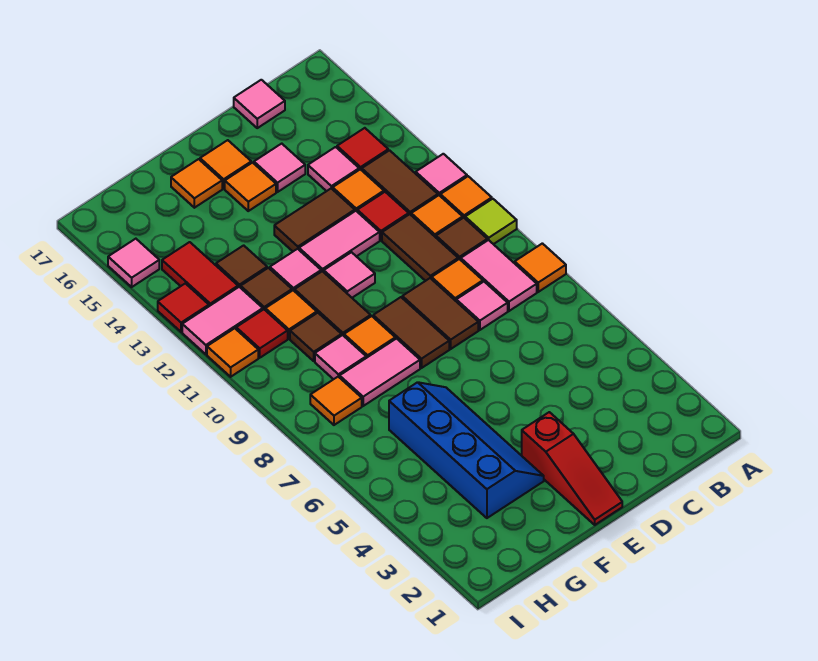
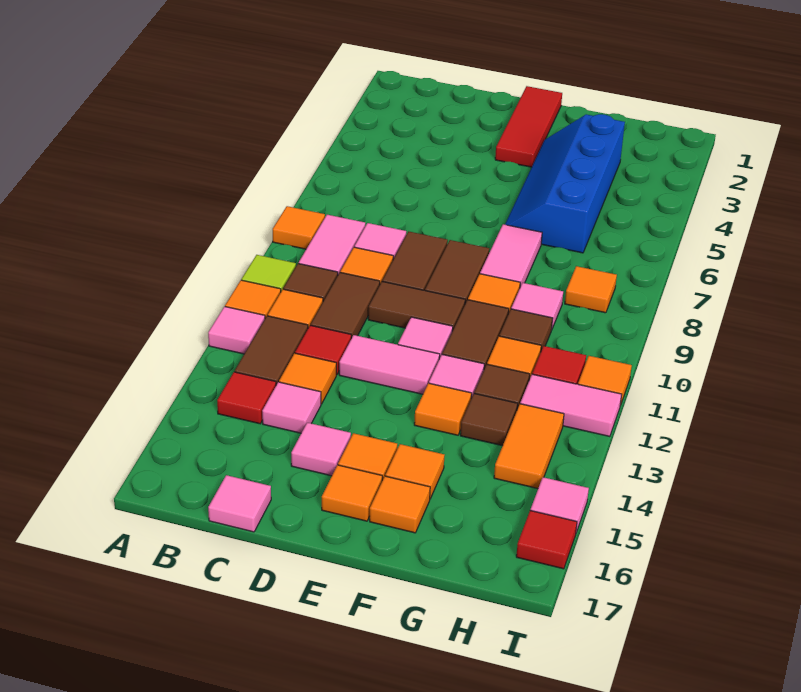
brown tile D13:E13 level 1 -> brown tile D10:E10 level 1
red slope E1:E3 level 1 top 3 -> red tile E1:E3 level 1
pink tile F8:G8 level 1 -> pink tile F7:F8 level 1
none -> orange tile F13 level 1
none -> orange tile F15 level 1
red tile H13:H14 level 1 -> orange tile H13:H14 level 1
red tile I13 level 1 -> red tile I16 level 1

